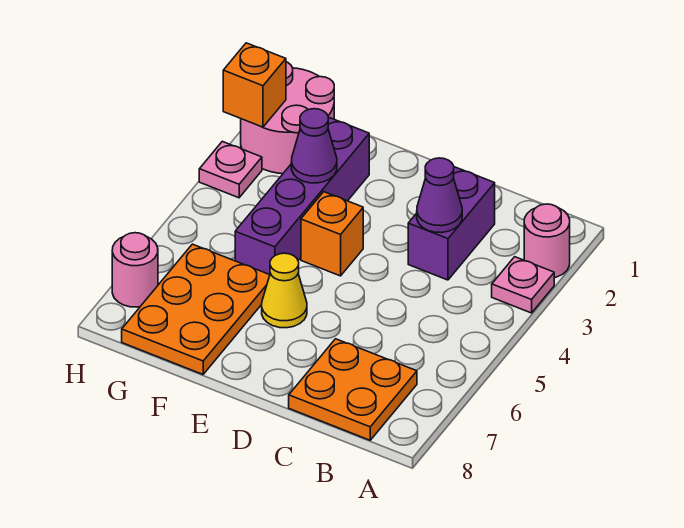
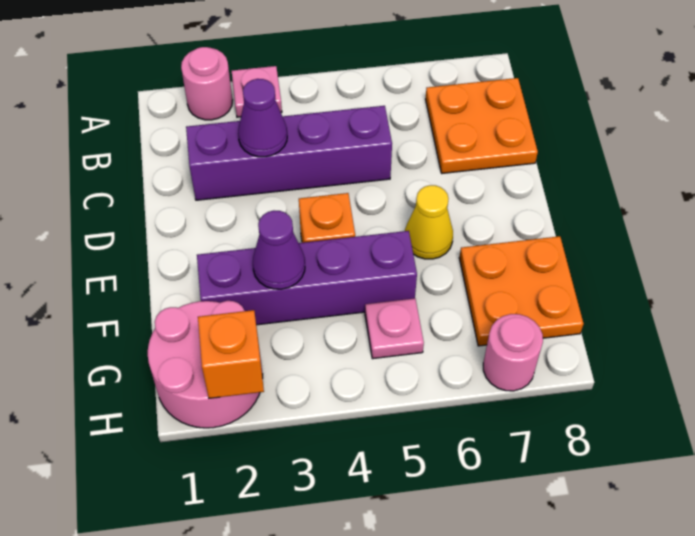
purple brick C2:C3 level 1 -> purple brick C2:C5 level 1
orange plate F6:G8 level 1 -> orange plate F7:G8 level 1
pink plate H3 level 1 -> pink plate G5 level 1

